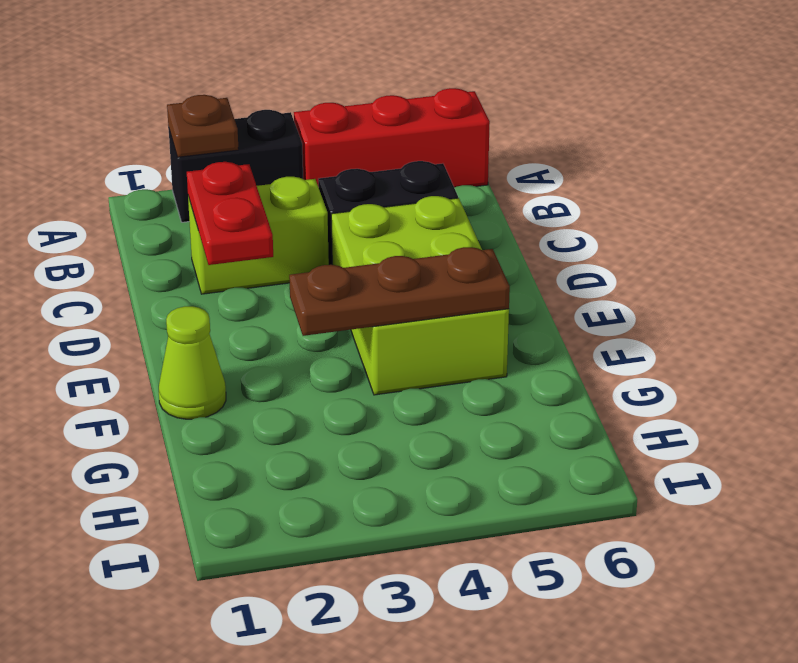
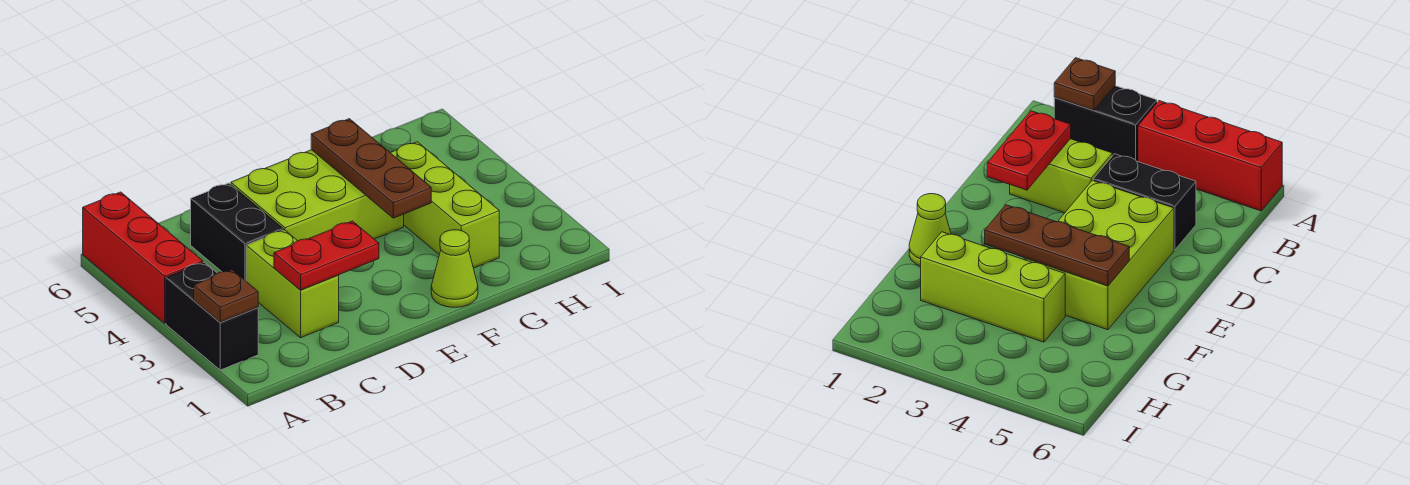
none -> lime brick G2:G4 level 1

